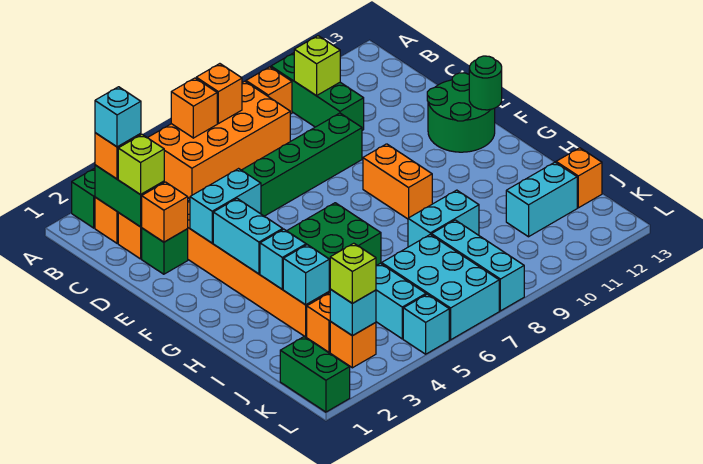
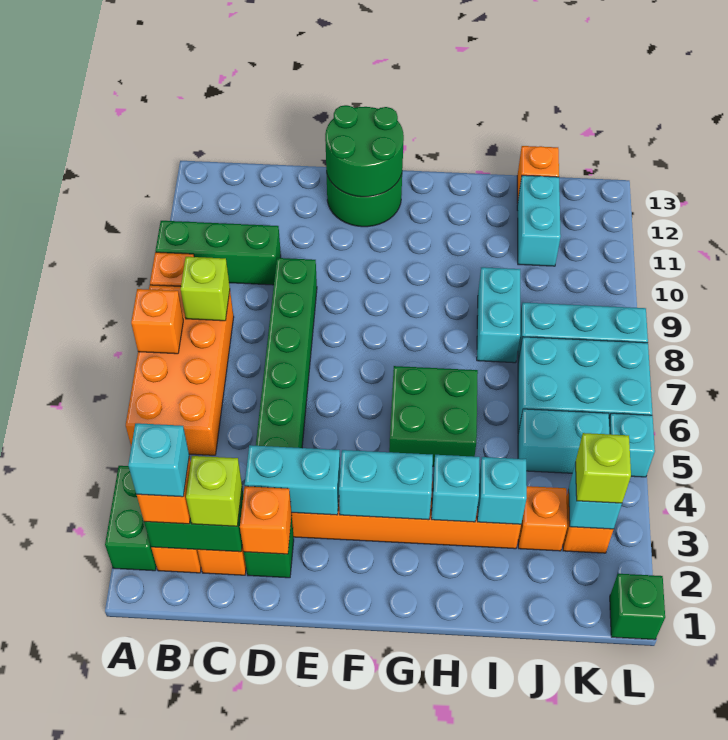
orange brick A6 level 2 -> none
lime brick B10 level 2 -> lime brick B8 level 2
cyan brick E3:E4 level 2 -> cyan brick D3:E3 level 2
orange brick F9:G9 level 1 -> none
green round brick F13 level 2 -> green round brick E12:F13 level 2
green brick K1:L1 level 1 -> green brick L1 level 1

